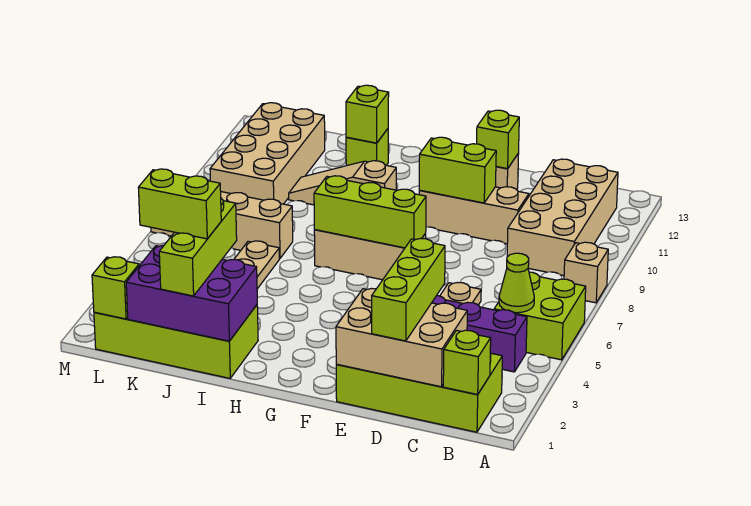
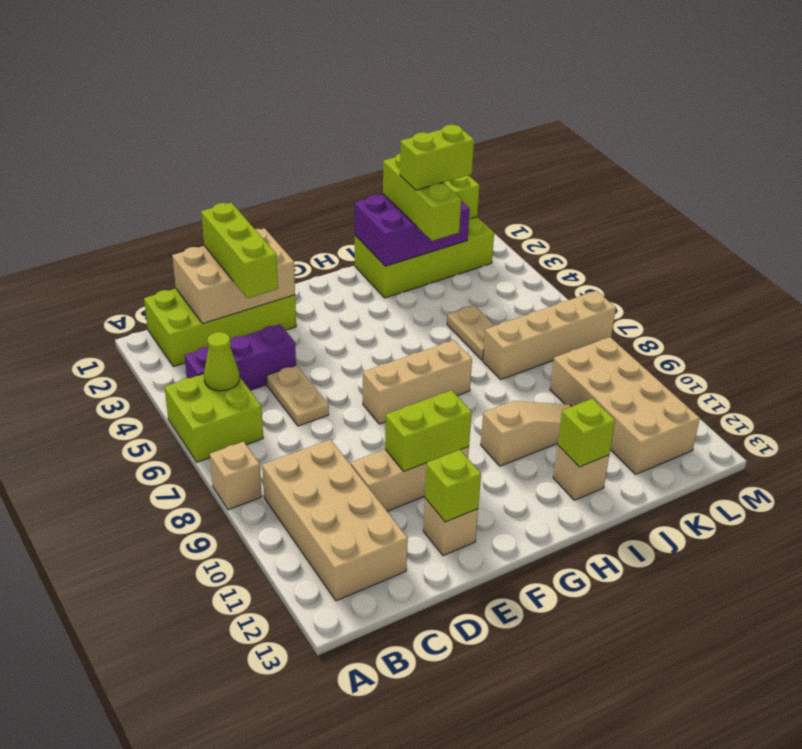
lime brick B1 level 2 -> none
lime brick F7:H7 level 2 -> none
lime brick I12 level 1 -> tan brick I12 level 1

